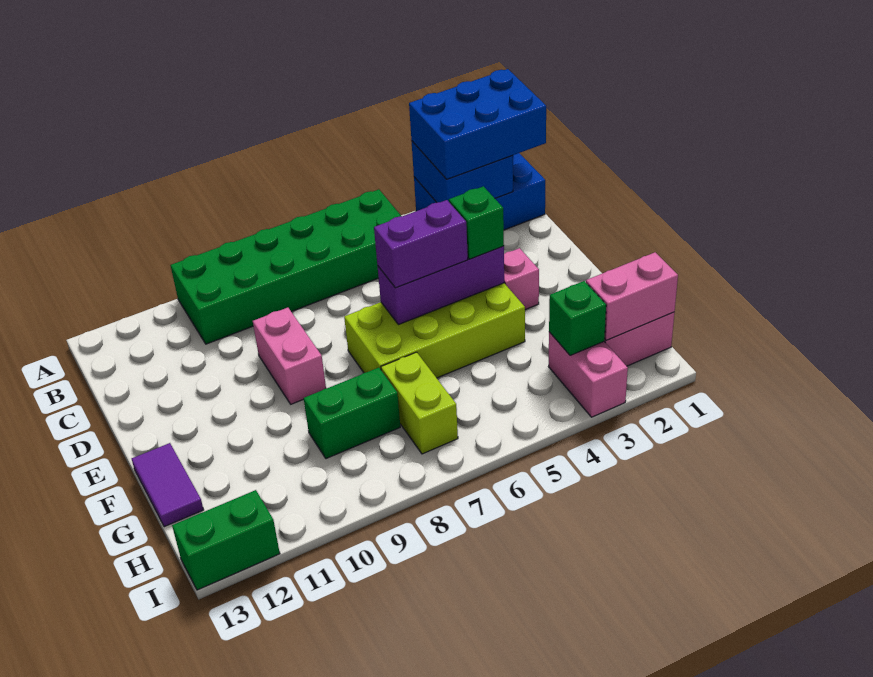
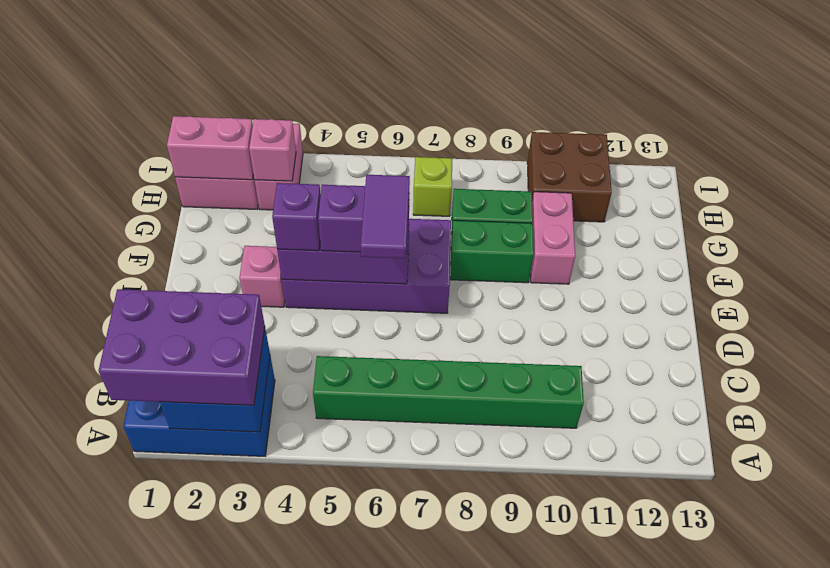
blue brick A1:B3 level 3 -> purple brick A1:B3 level 3
green brick A5:B10 level 1 -> green brick B5:B10 level 1
pink brick D9:E9 level 1 -> pink brick F10:G10 level 1
lime brick E4:F7 level 1 -> purple brick E4:F7 level 1
green brick E4 level 3 -> purple brick E4 level 3
purple tile F13:G13 level 1 -> purple tile D6:E6 level 4
lime brick G7:H7 level 1 -> lime brick H7 level 1
green brick H3 level 2 -> pink brick H3 level 2
none -> brown brick H10:I11 level 1
green brick I12:I13 level 1 -> green brick F8:F9 level 1

